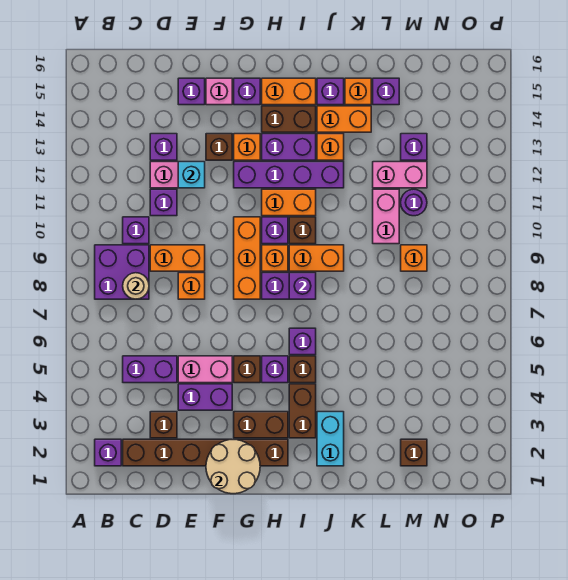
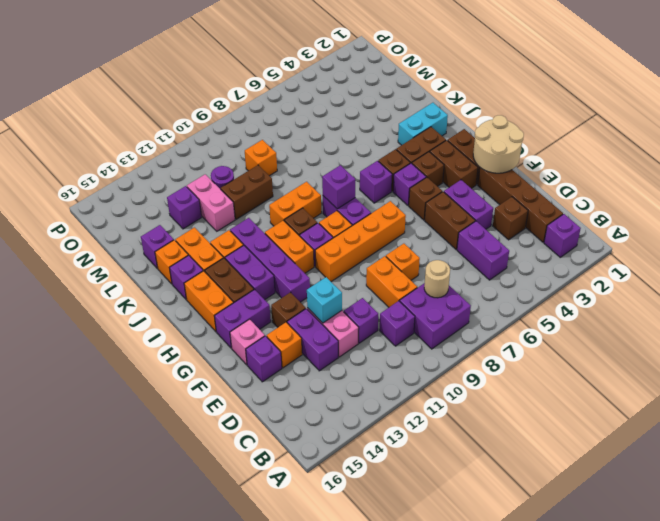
purple brick D13 level 1 -> purple brick D13:E13 level 1
pink brick E5:F5 level 1 -> brown brick E5:F5 level 1
orange brick G8:G10 level 1 -> orange brick G7:G10 level 1
orange brick G13 level 1 -> orange brick E14 level 1
purple brick G15 level 1 -> purple brick G14:G15 level 1
orange brick I9:J9 level 1 -> orange brick J9:J10 level 1
pink brick L10:L11 level 1 -> brown brick L10:L11 level 1
brown brick M2 level 1 -> brown brick H4 level 1

